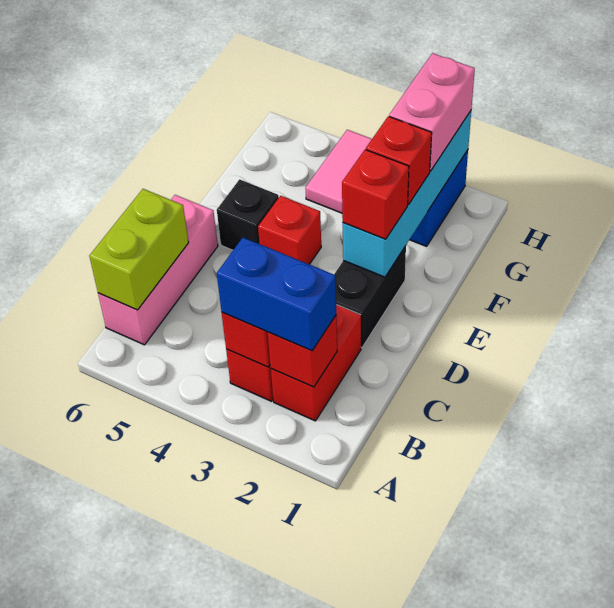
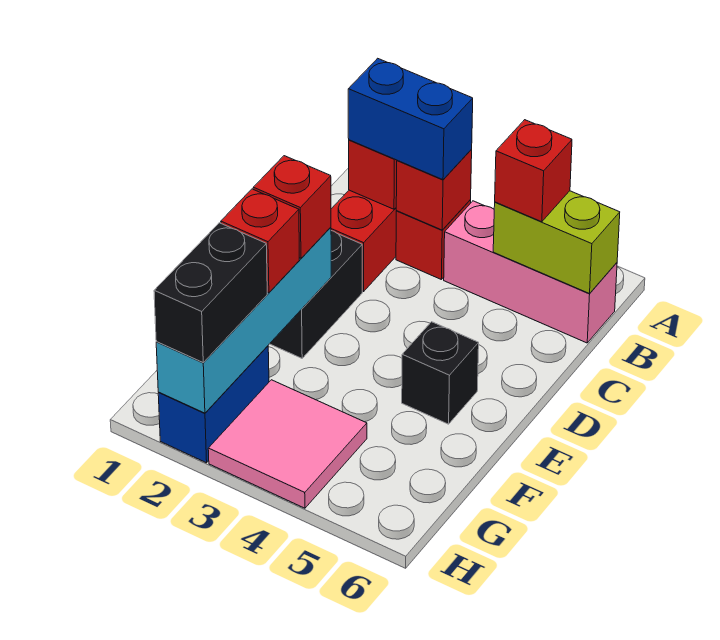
pink brick B6:D6 level 1 -> pink brick B4:B6 level 1
lime brick B6:C6 level 2 -> lime brick B5:B6 level 2
red brick E4 level 1 -> red brick B5 level 3
pink brick G2:H2 level 3 -> black brick G2:H2 level 3

